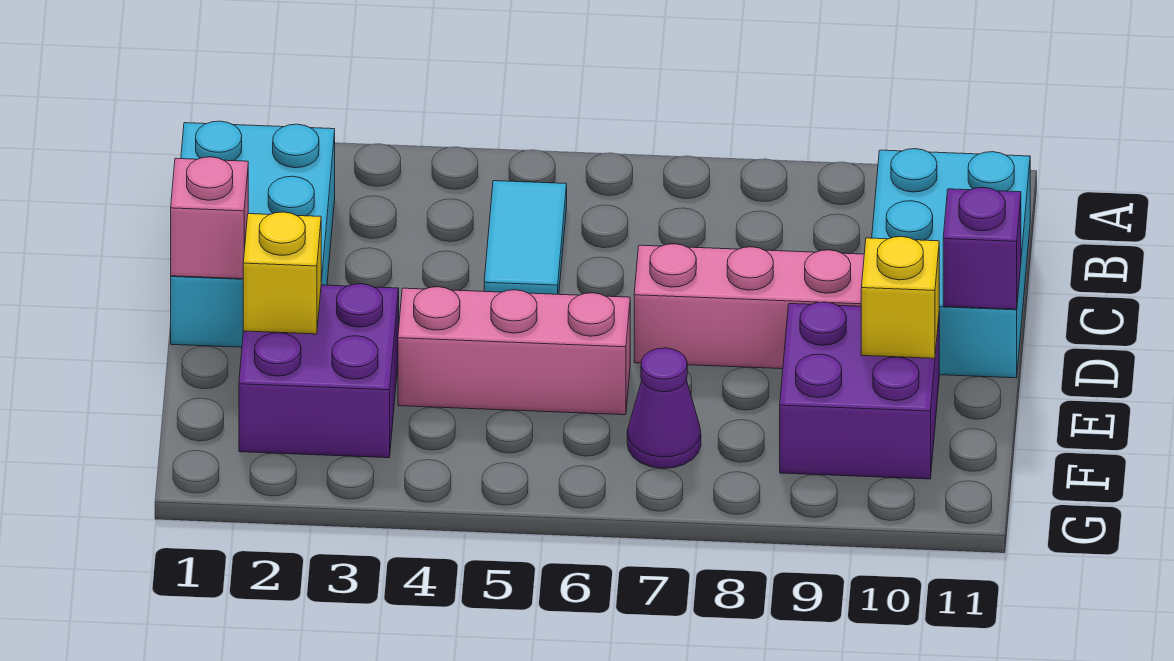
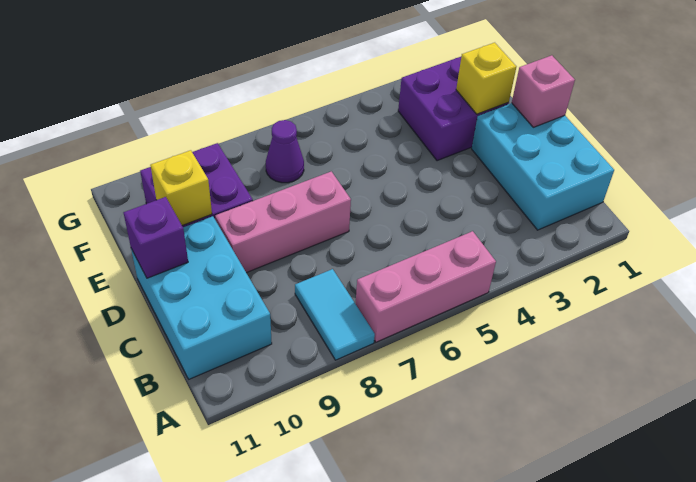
cyan tile B5:C5 level 1 -> cyan tile A8:B8 level 1
pink brick E4:E6 level 1 -> pink brick A5:A7 level 1

